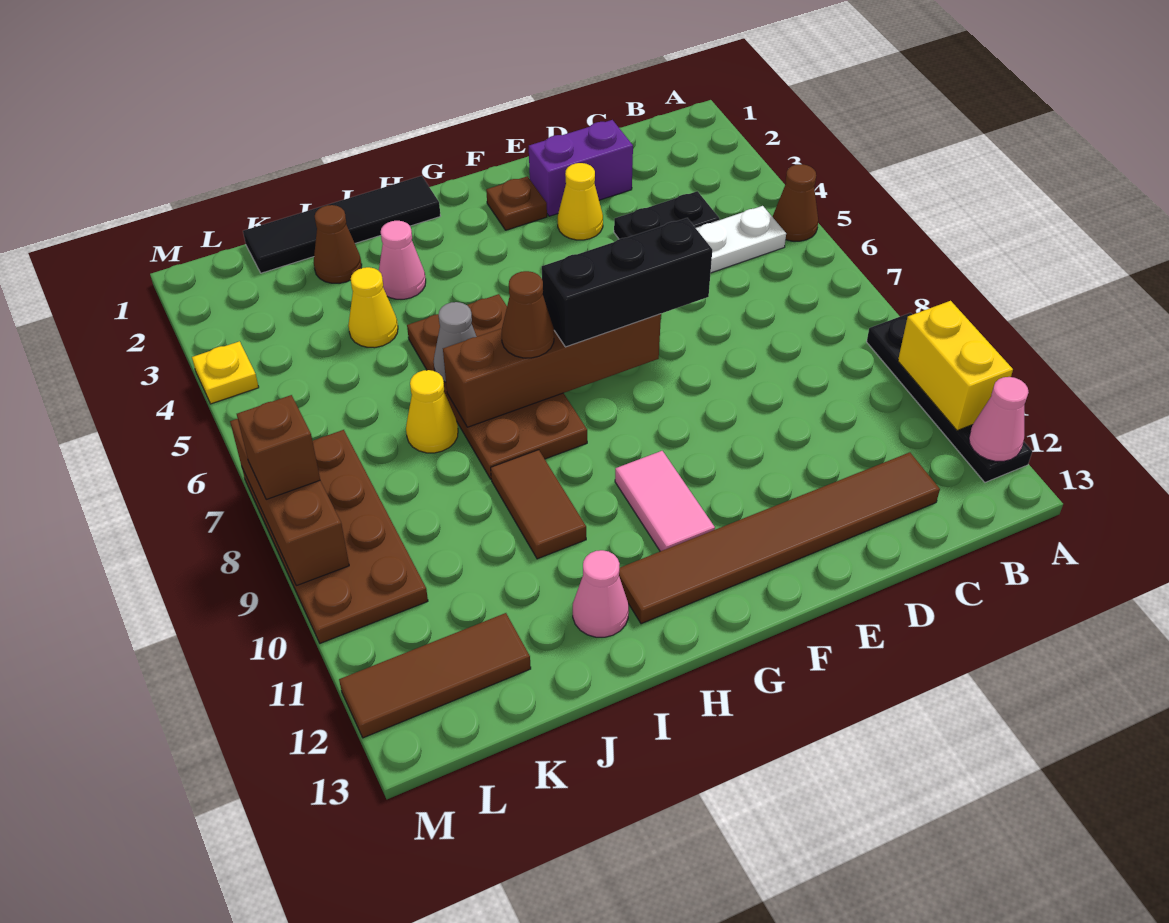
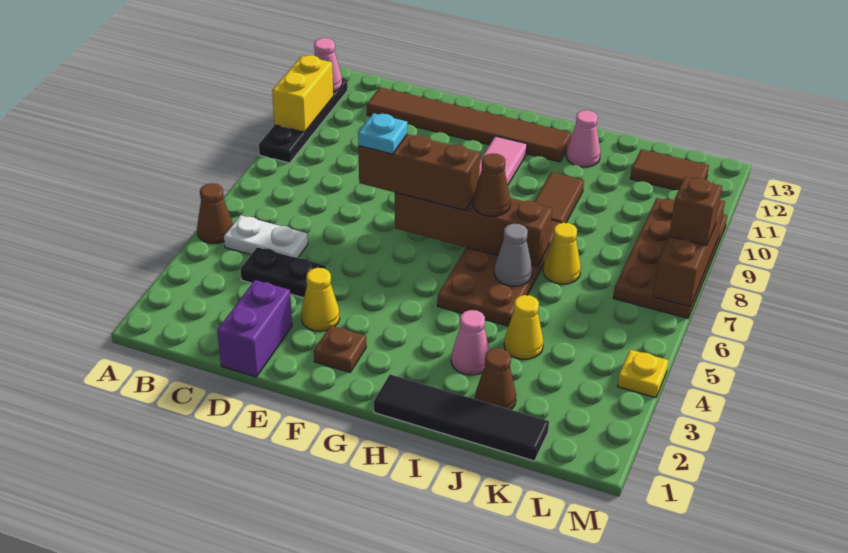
purple brick D2:E2 level 1 -> purple brick D1:D2 level 1
black brick E7:G7 level 3 -> brown brick E7:G7 level 3
none -> cyan plate E7 level 4
brown tile K12:M12 level 1 -> brown tile K12:L12 level 1

